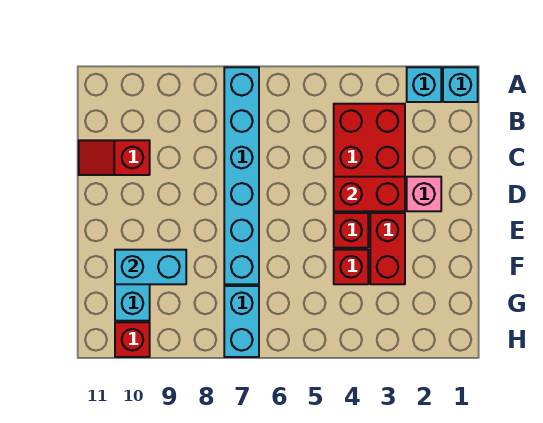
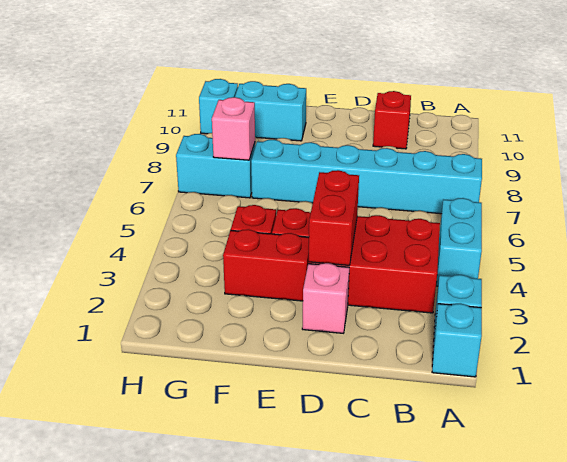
cyan brick F9:F10 level 2 -> cyan brick A4:A5 level 1
none -> pink brick G7 level 2
red brick H10 level 1 -> cyan brick H10 level 1

